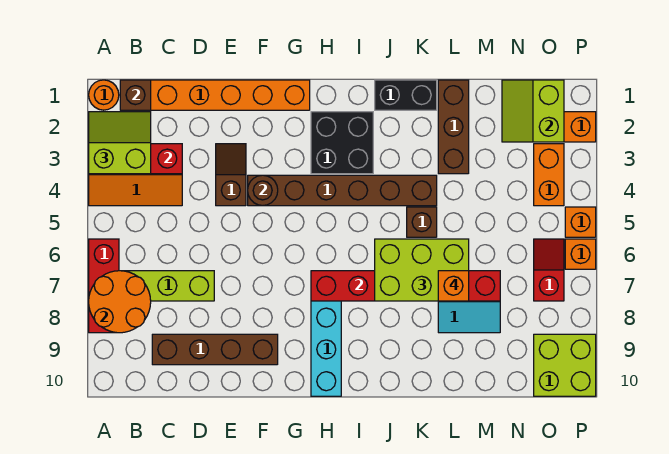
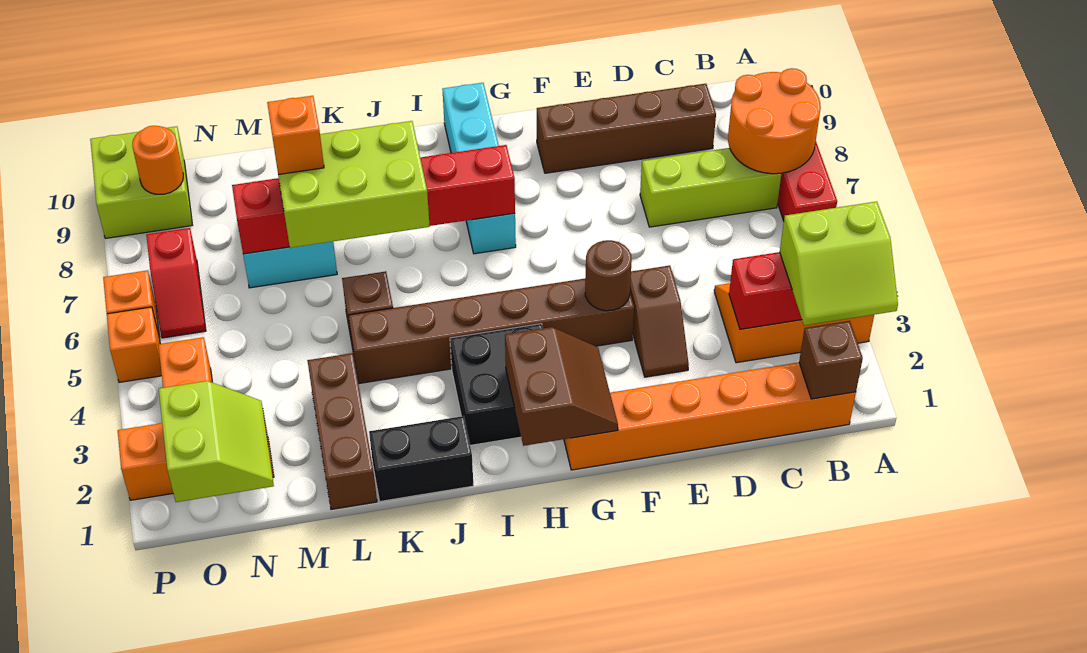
orange round brick A1 level 1 -> orange round brick O9 level 2
none -> brown slope G1:H2 level 2 top H

